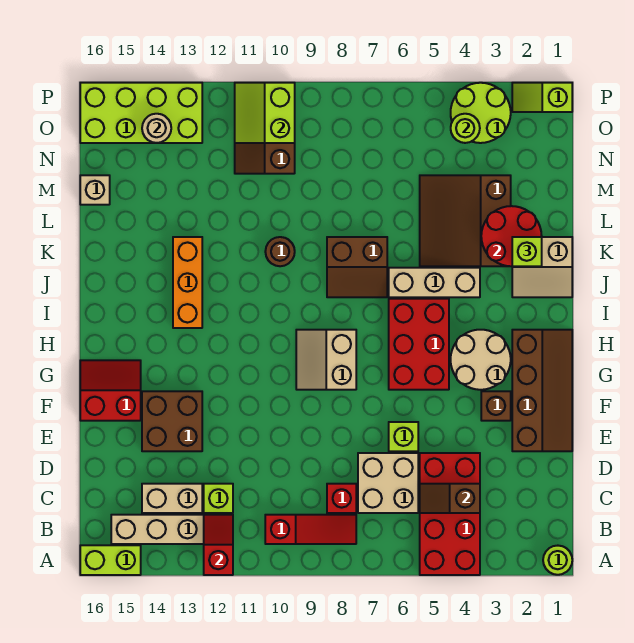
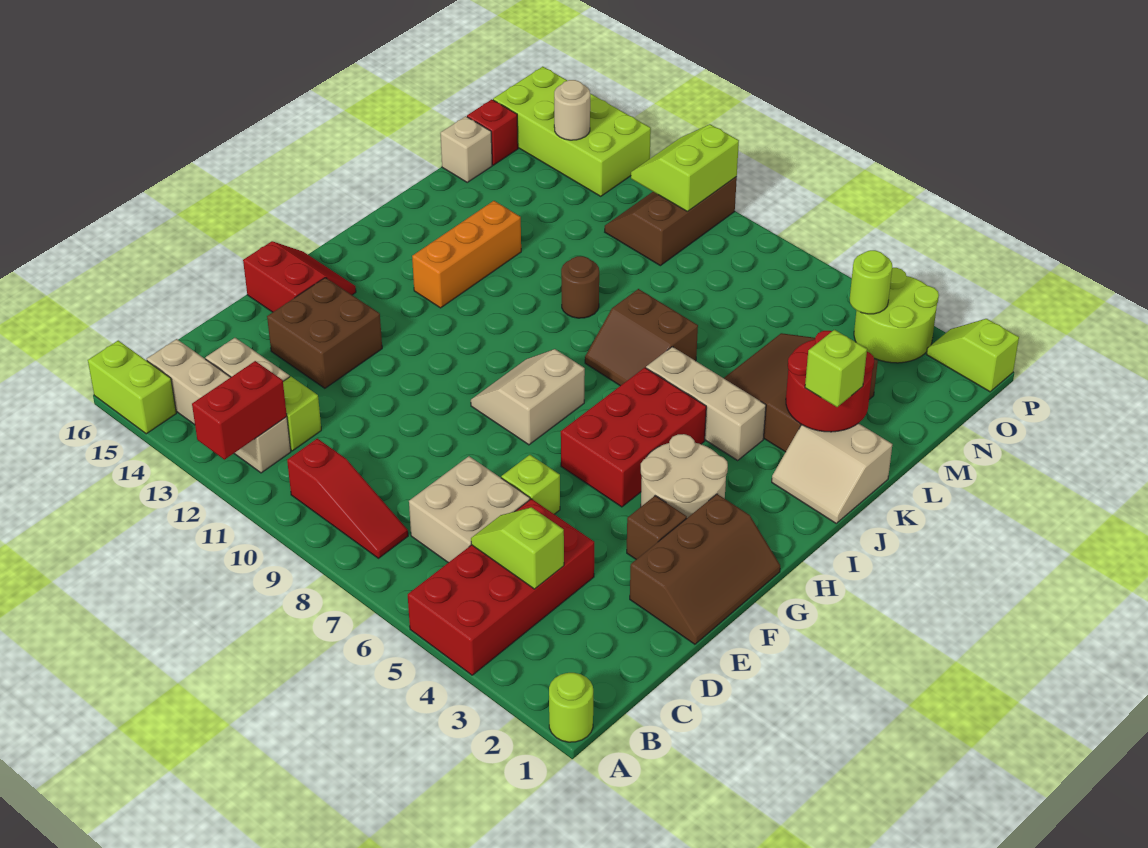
red slope A12:B12 level 2 top A -> red brick A12:B12 level 2
brown slope C4:C5 level 2 top 4 -> lime slope C4:C5 level 2 top 4
red brick C8 level 1 -> red brick N16 level 1
brown slope E1:H2 level 1 top 2 -> brown slope E1:G2 level 1 top 2

